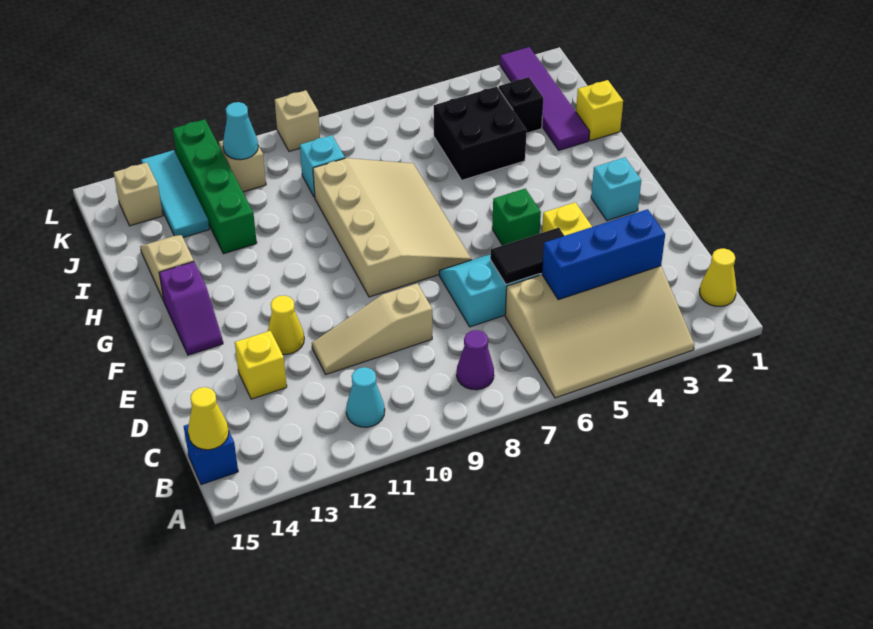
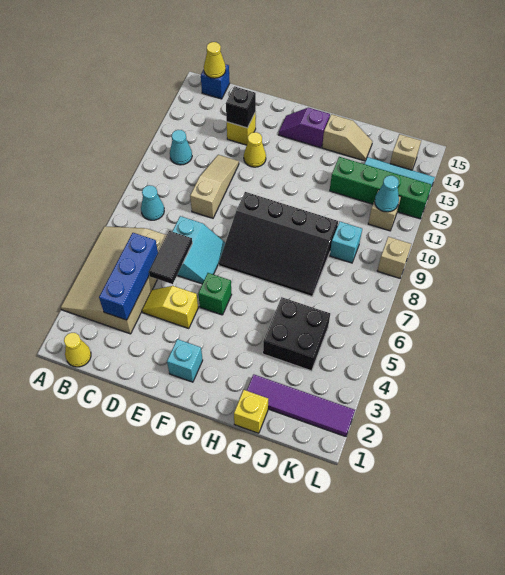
purple cone B8 level 1 -> cyan cone B8 level 1
tan slope F7:I9 level 1 top 9 -> black slope F7:I9 level 1 top 9
black brick J3 level 1 -> black brick D13 level 2

